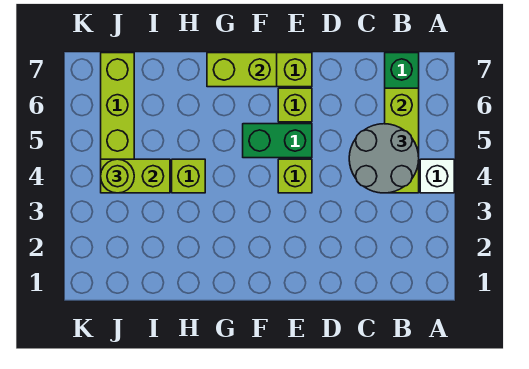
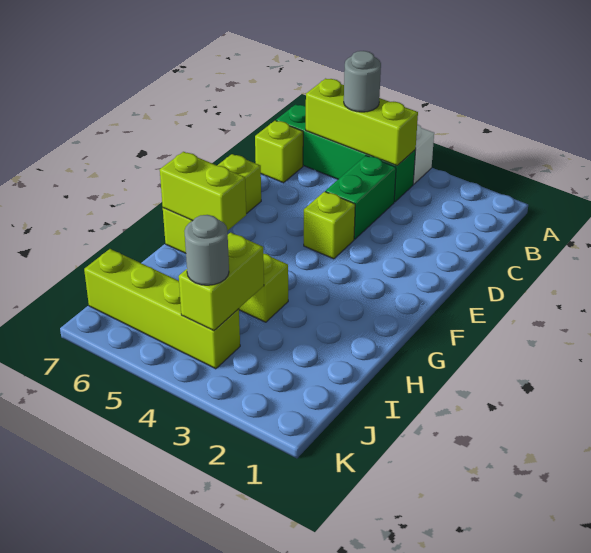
grey round brick B4:C5 level 3 -> grey round brick B5 level 3
green brick E5:F5 level 1 -> green brick C4:D4 level 1
lime brick E6 level 1 -> lime brick C7 level 1
lime brick F7:G7 level 2 -> lime brick G6:G7 level 2
lime round brick J4 level 3 -> grey round brick J4 level 3

